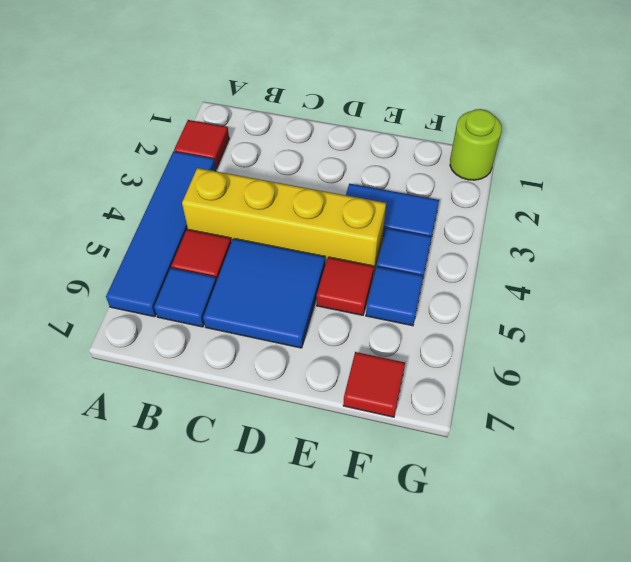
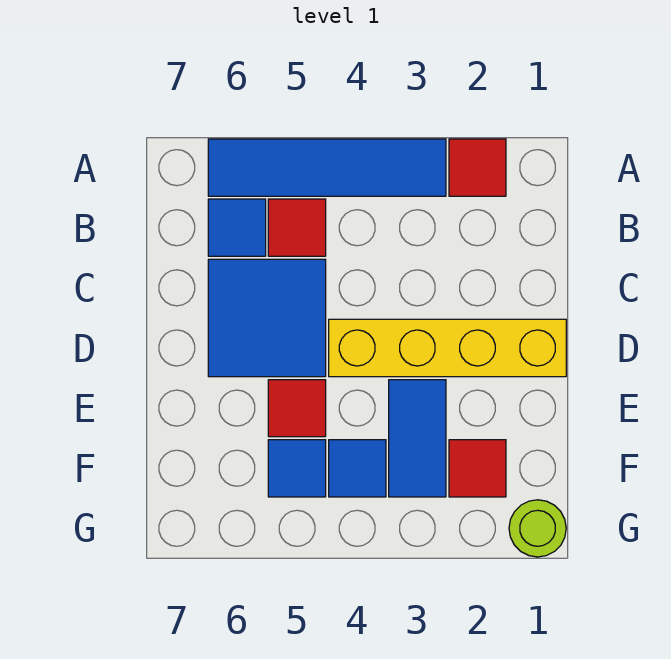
yellow brick B4:E4 level 1 -> yellow brick D1:D4 level 1
red tile F7 level 1 -> red tile F2 level 1

